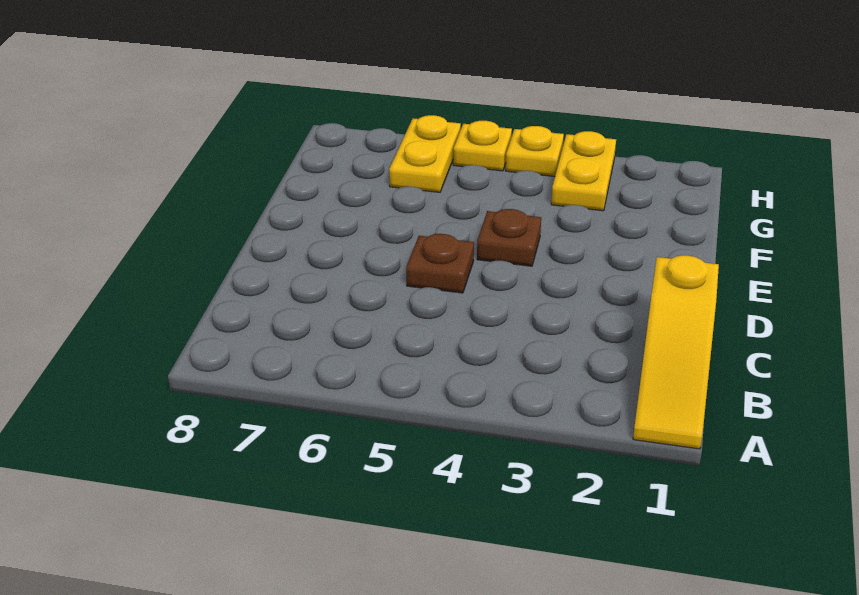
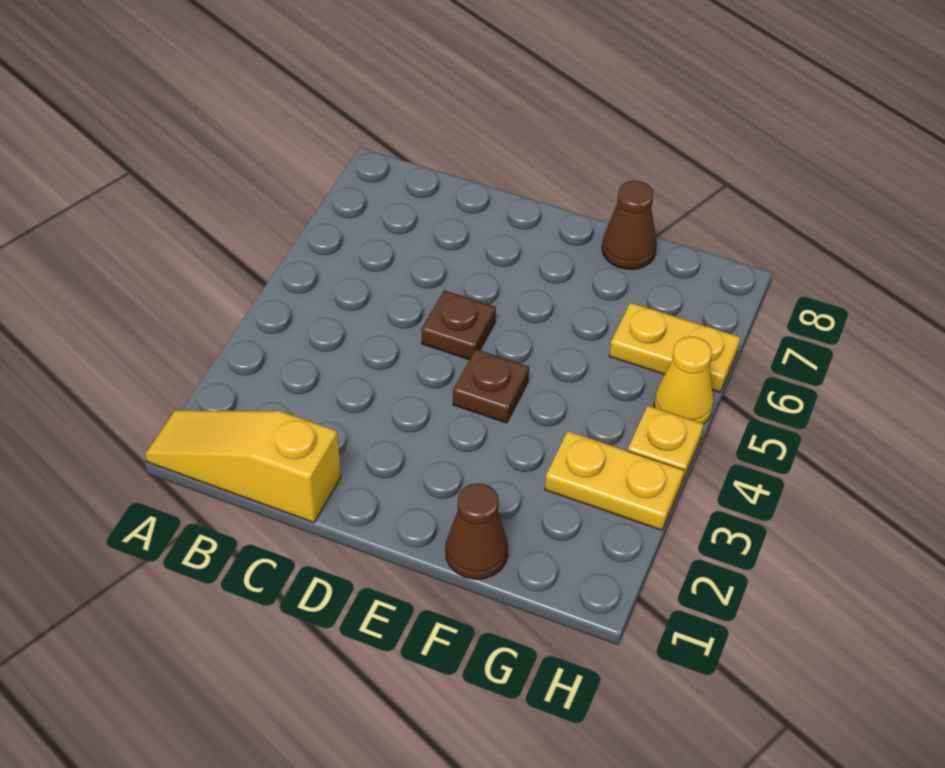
none -> brown cone F1 level 1
none -> brown cone F8 level 1
yellow plate H5 level 1 -> yellow cone H5 level 1

